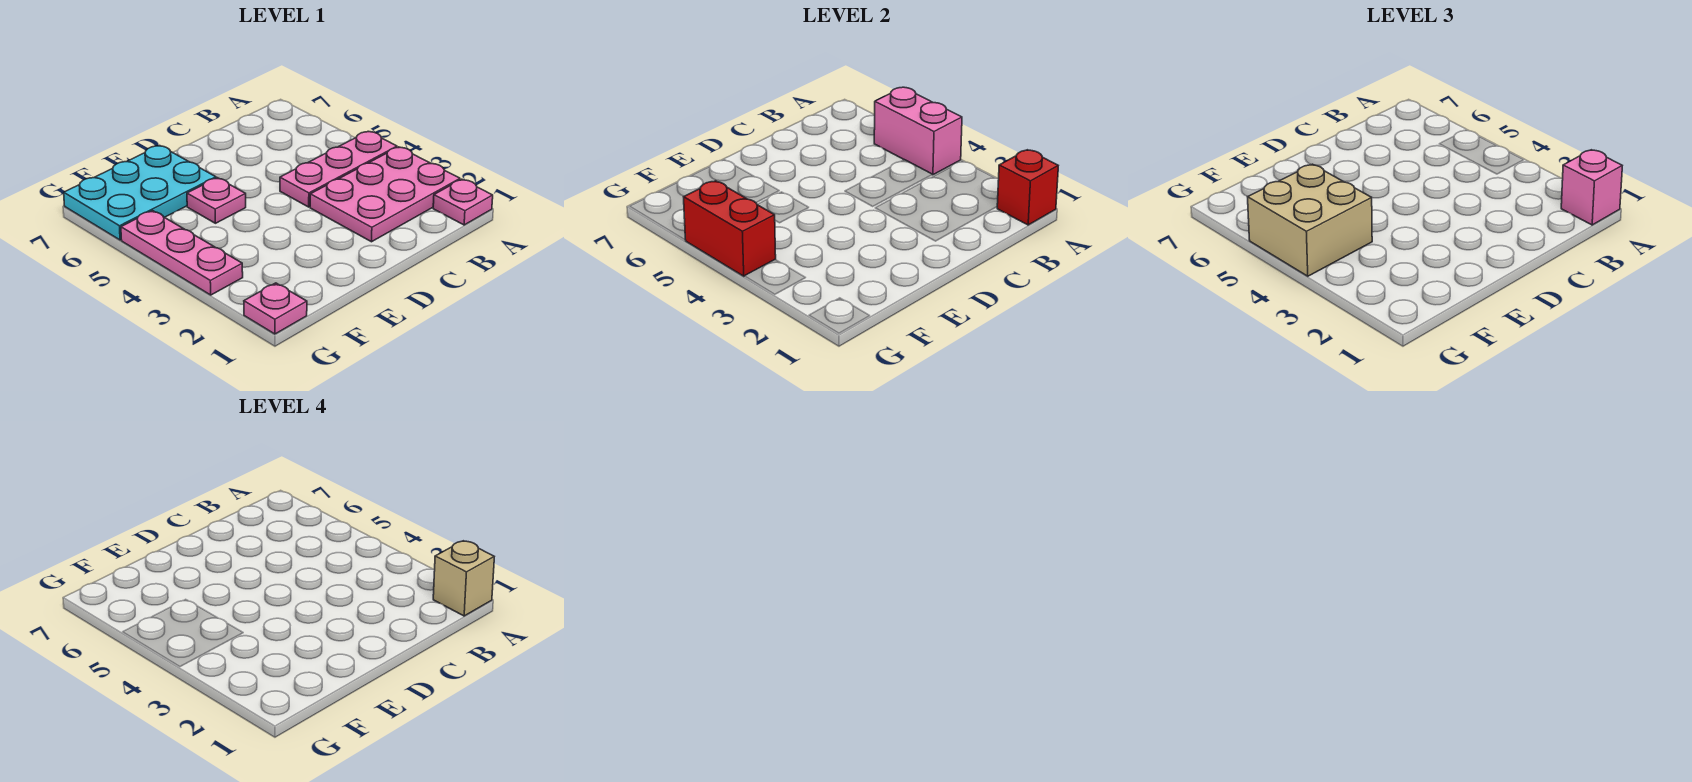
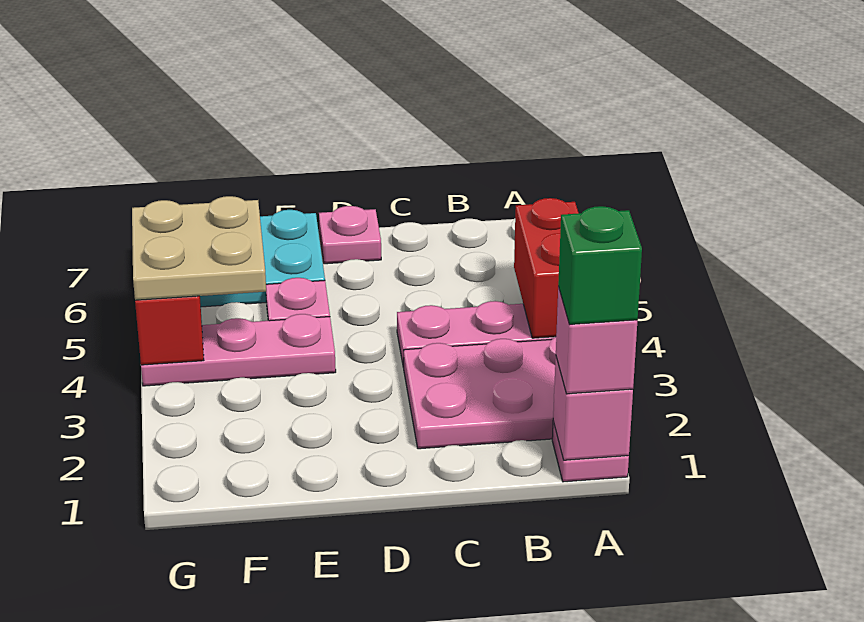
red brick A1 level 2 -> pink brick A1 level 2
tan brick A1 level 4 -> green brick A1 level 4
pink brick A4:A5 level 2 -> red brick A4:A5 level 2
tan brick F4:G5 level 3 -> tan plate F4:G5 level 3
pink plate G1 level 1 -> pink plate D7 level 1
pink plate G3:G5 level 1 -> pink plate E4:G4 level 1

